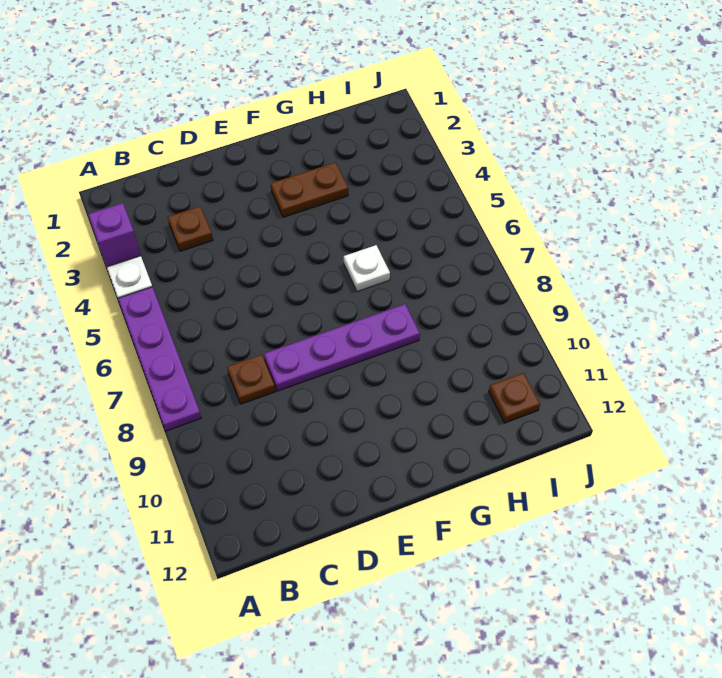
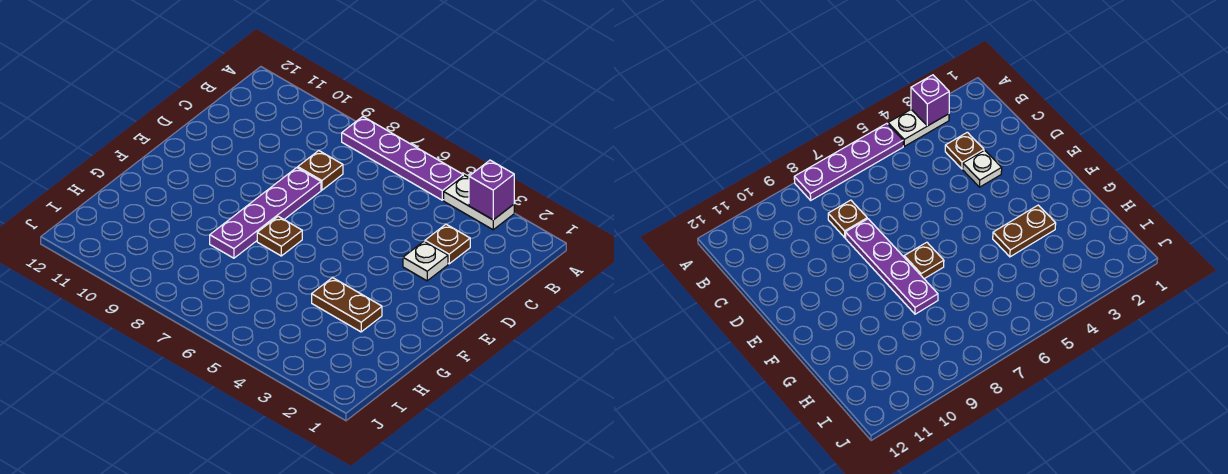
brown plate F3:G3 level 1 -> brown plate G3:G4 level 1
white plate G6 level 1 -> white plate D3 level 1
brown plate I11 level 1 -> brown plate F7 level 1

